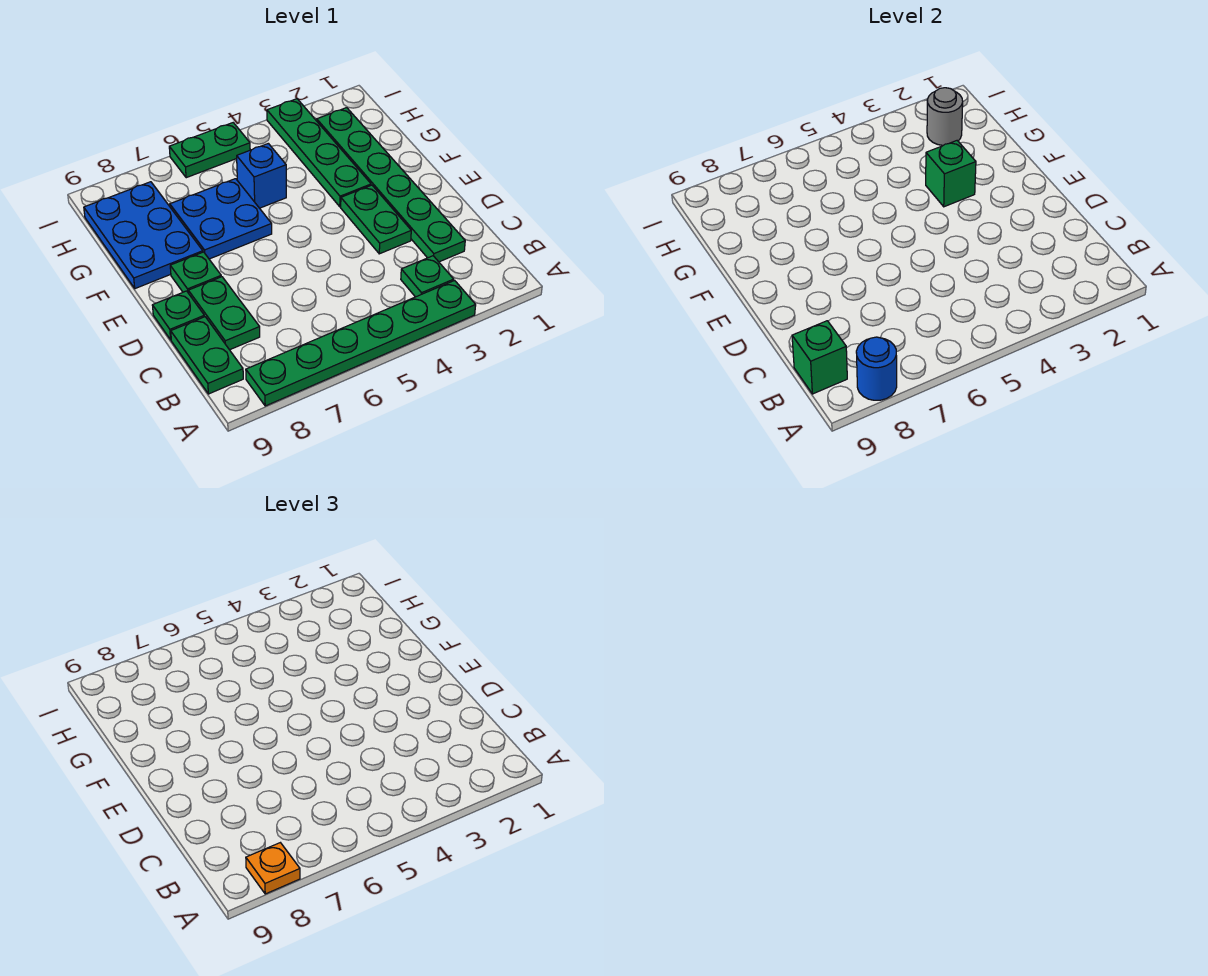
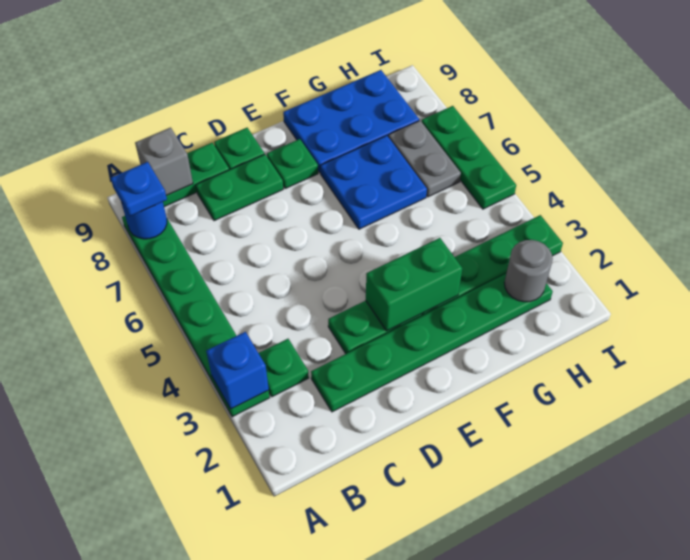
orange plate A8 level 3 -> blue plate A8 level 3
green brick B9 level 2 -> grey brick B9 level 2
green brick F3 level 2 -> green brick E3:F3 level 2
blue brick G5 level 1 -> blue brick A3 level 2
none -> grey plate H6:H7 level 1
green plate I5:I6 level 1 -> green plate I5:I7 level 1

